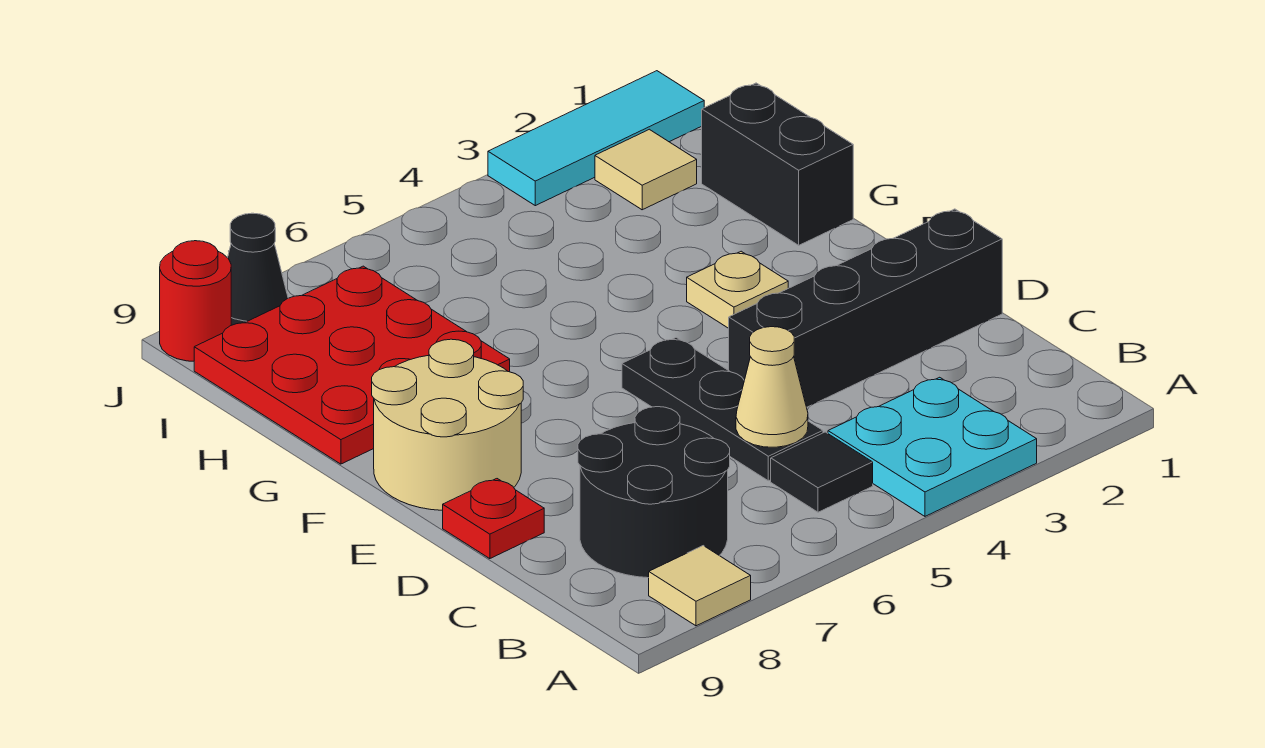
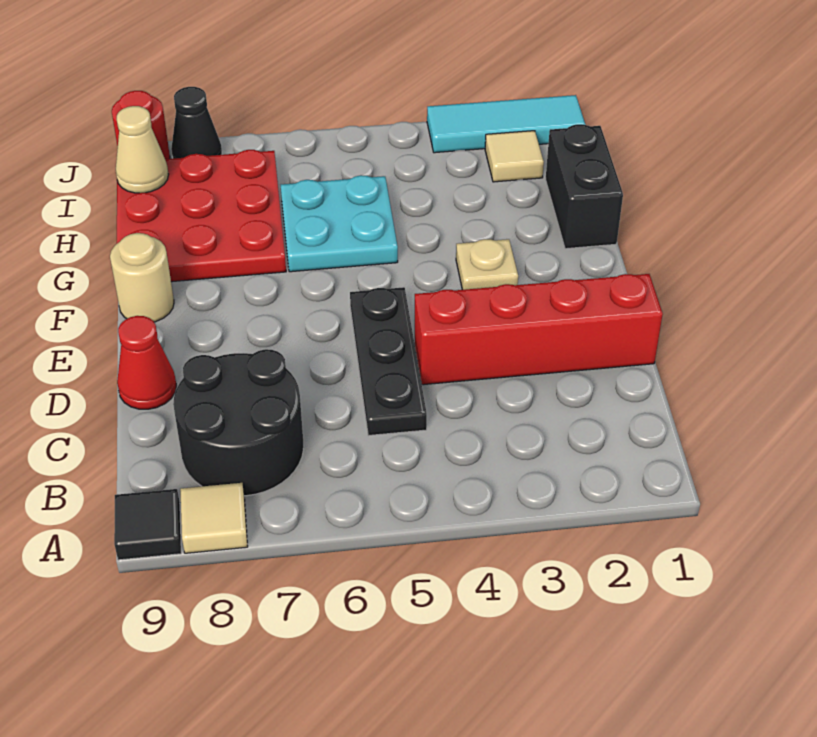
cyan plate A3:B4 level 1 -> cyan plate G5:H6 level 1
black tile B5 level 1 -> black tile A9 level 1
tan cone C5 level 2 -> tan cone I9 level 2
black brick D1:D4 level 1 -> red brick D1:D4 level 1
red plate D9 level 1 -> red cone D9 level 1
tan round brick E8:F9 level 1 -> tan round brick F9 level 1

